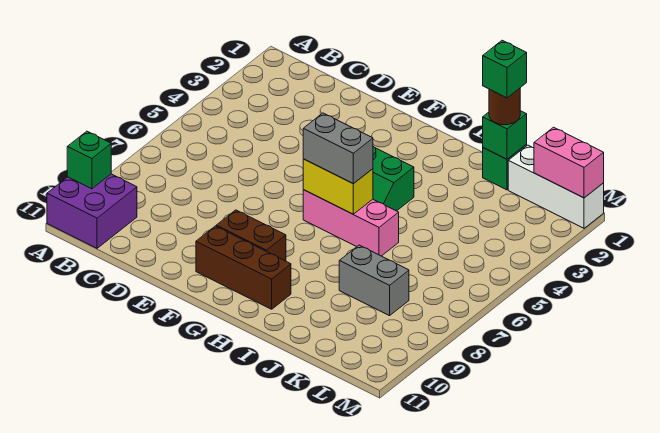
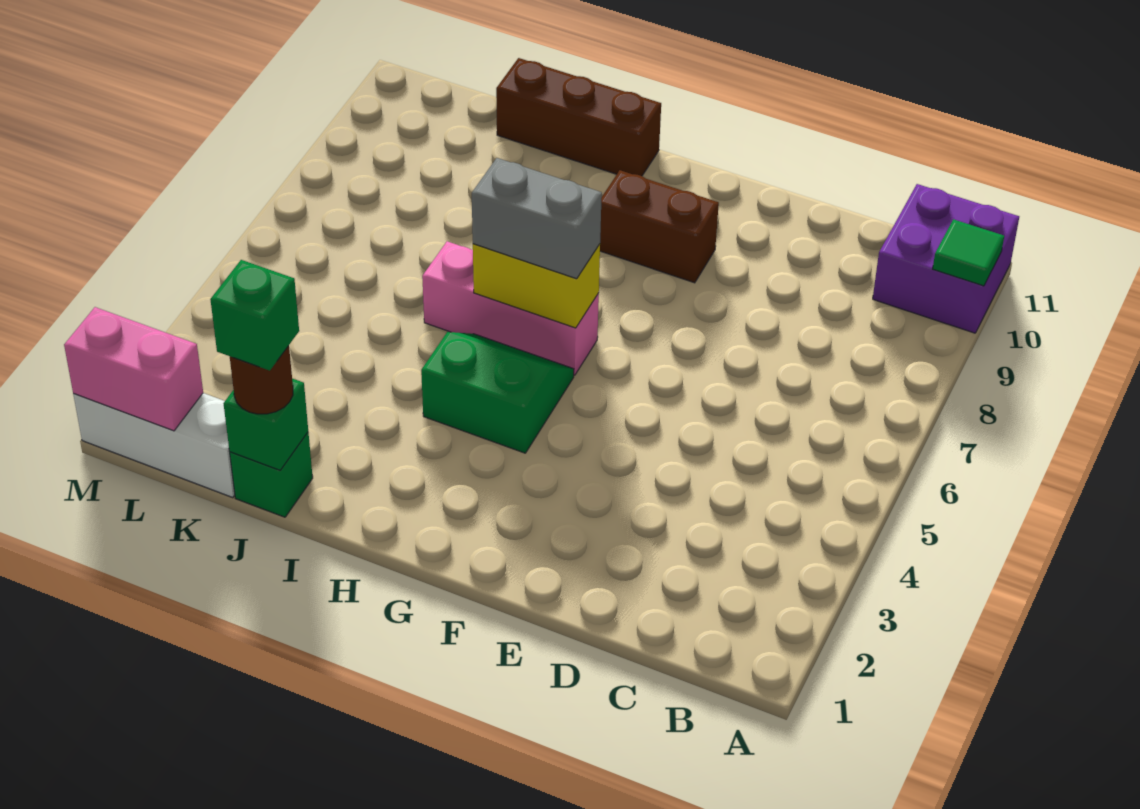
green brick A10 level 2 -> green tile A10 level 2
brown brick F10:H10 level 1 -> brown brick H11:J11 level 1
grey brick J8:K8 level 1 -> none

